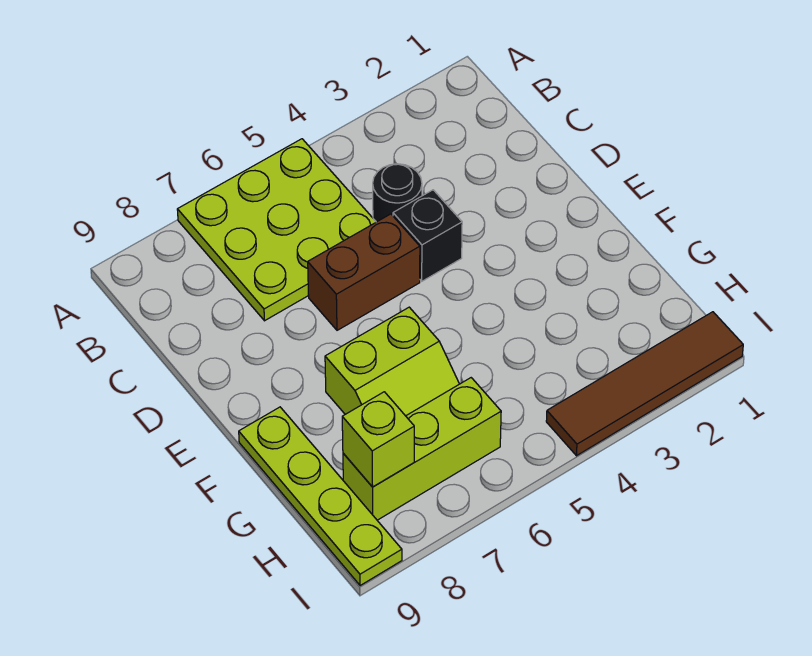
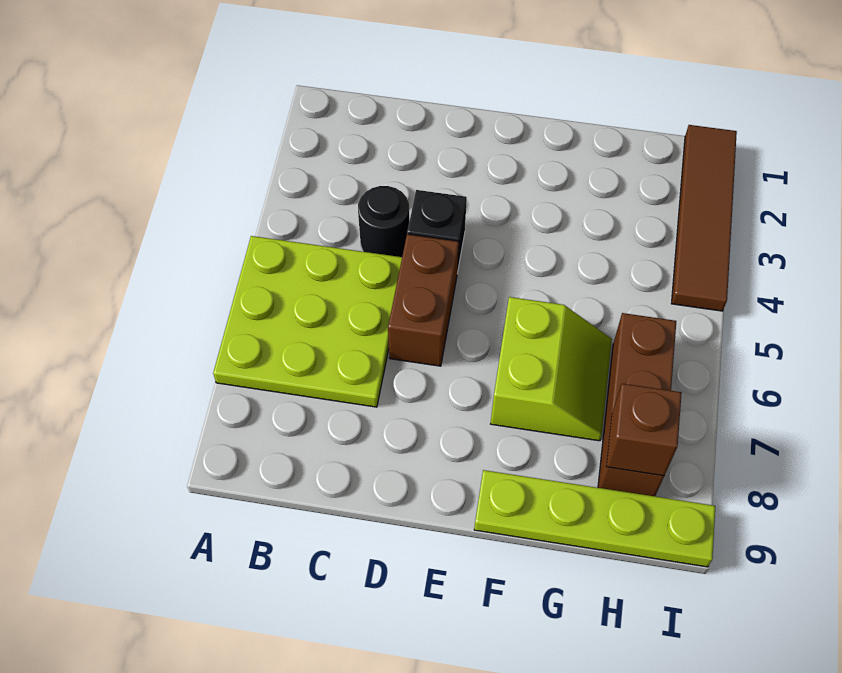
lime brick H6:H8 level 1 -> brown brick H6:H8 level 1
lime brick H8 level 2 -> brown brick H8 level 2

